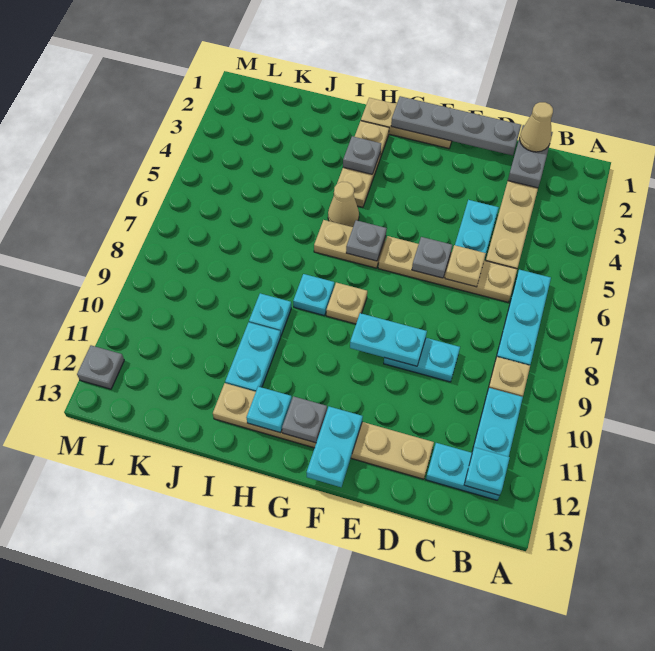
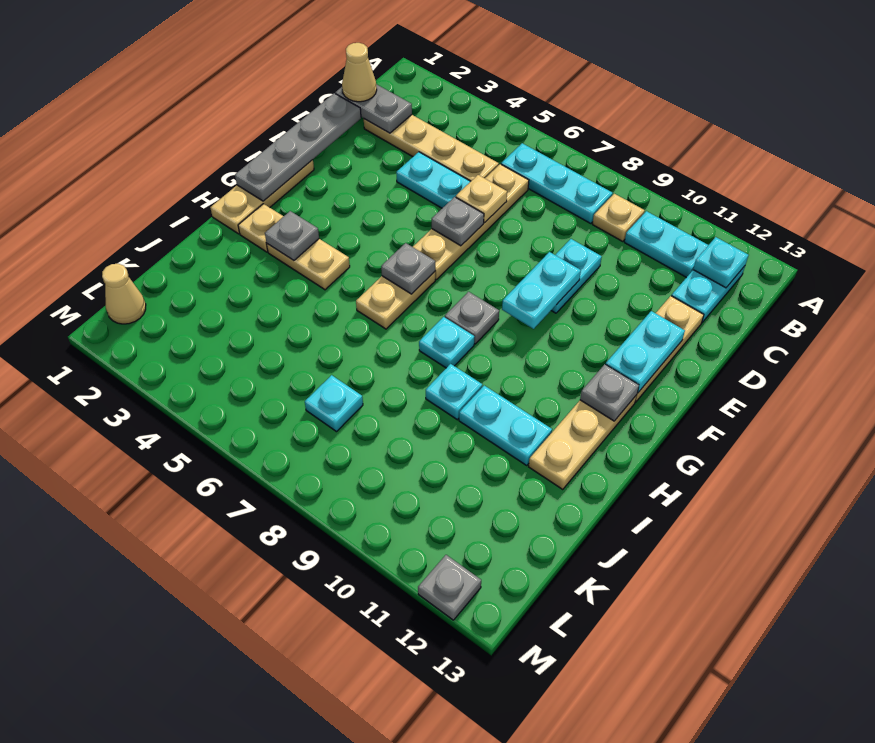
cyan plate F12:F13 level 2 -> cyan plate E12:F12 level 2
tan plate G8 level 1 -> grey plate G8 level 1
tan cone H5 level 1 -> tan cone L1 level 1
cyan plate H12 level 2 -> cyan plate K7 level 1

